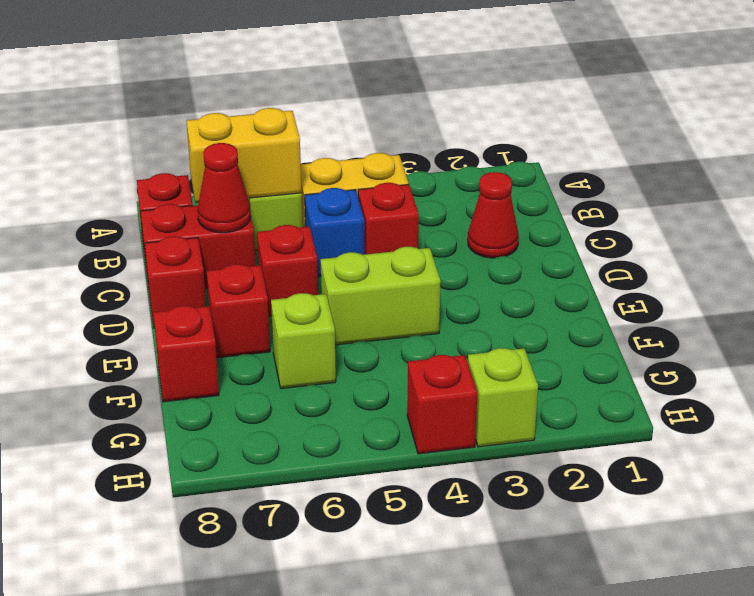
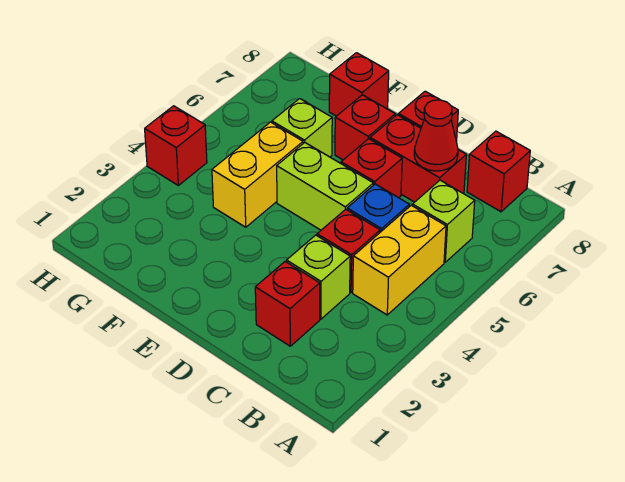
yellow brick B6:B7 level 2 -> yellow brick F4:F5 level 1
red cone C2 level 1 -> red brick C2 level 1
red brick C7:C8 level 1 -> red brick C7:D7 level 1
lime brick E4:E5 level 1 -> lime brick D5:E5 level 1
lime brick H3 level 1 -> lime brick C3 level 1

